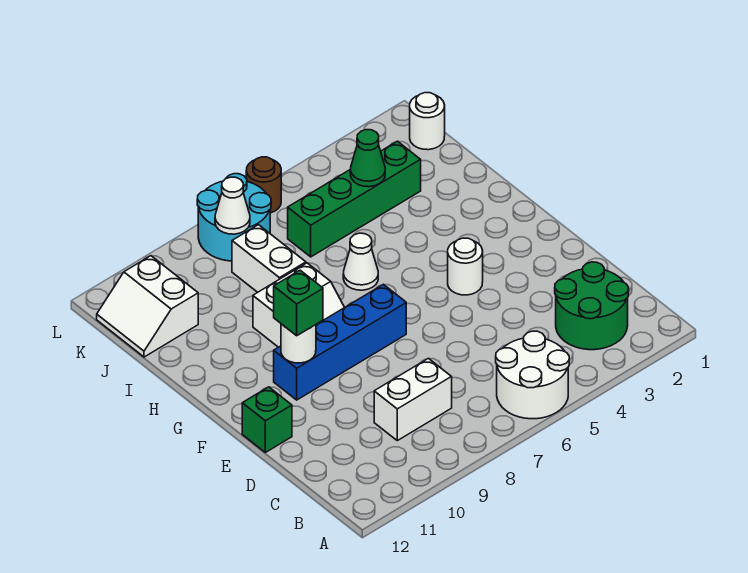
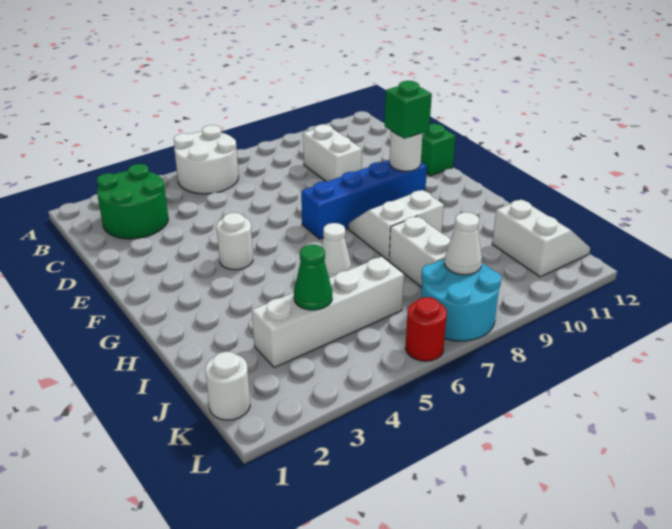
white brick C8:C9 level 1 -> white brick C9:D9 level 1
green brick J3:J6 level 1 -> white brick J3:J6 level 1
brown round brick L6 level 1 -> red round brick L6 level 1

